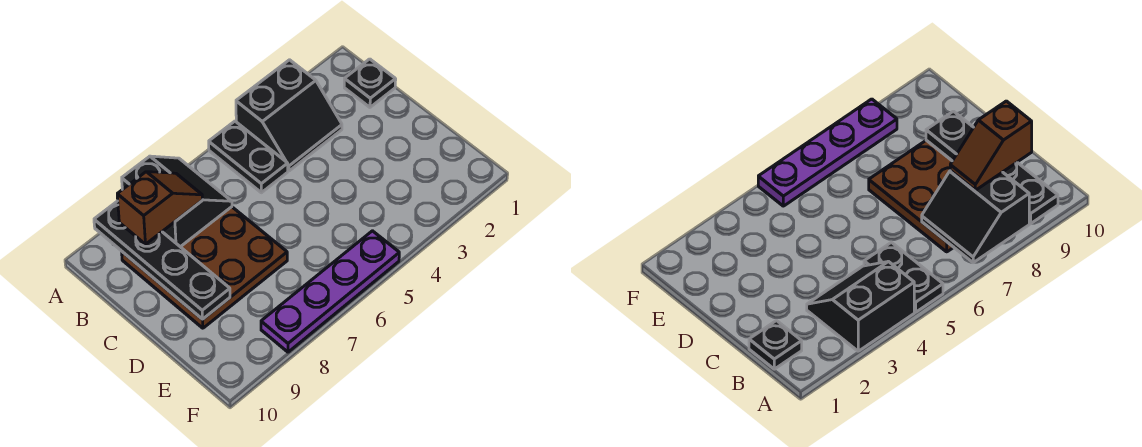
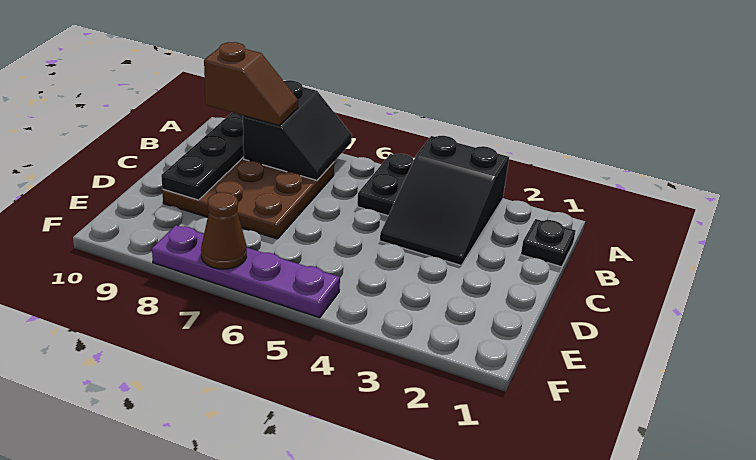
black slope A3:B4 level 1 top A -> black slope A3:C4 level 1 top A
none -> brown cone F7 level 2

